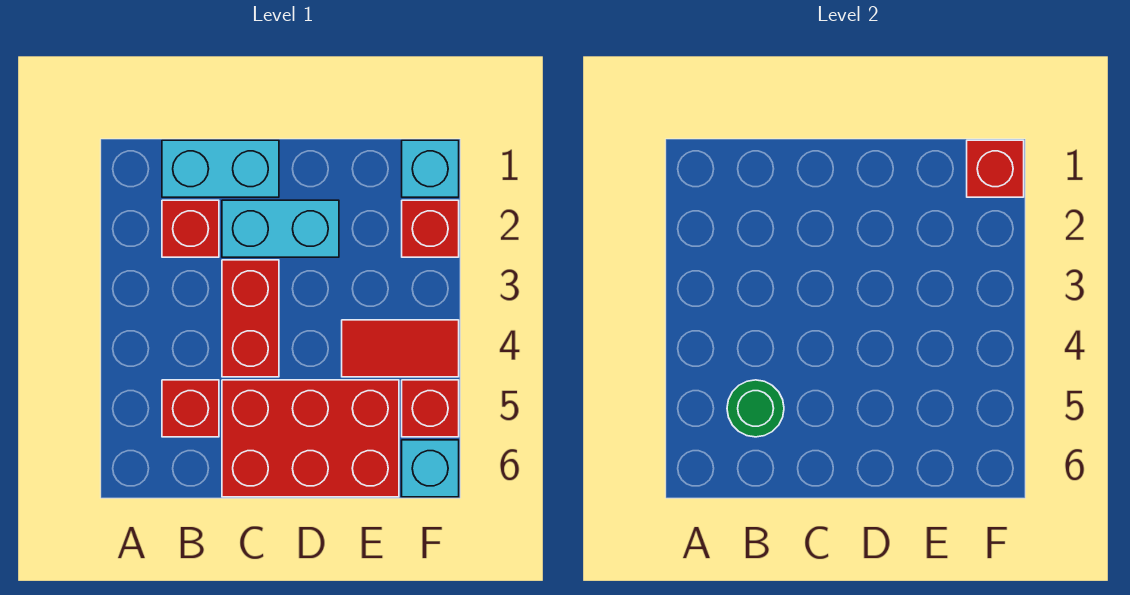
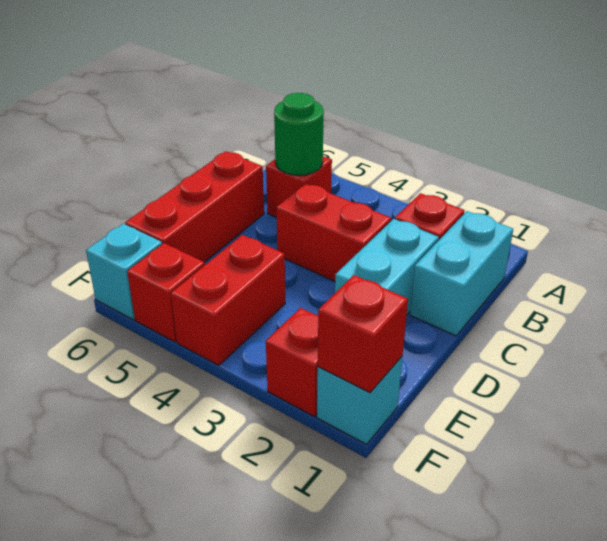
red brick C5:E6 level 1 -> red brick C6:E6 level 1
red tile E4:F4 level 1 -> red brick E4:F4 level 1

